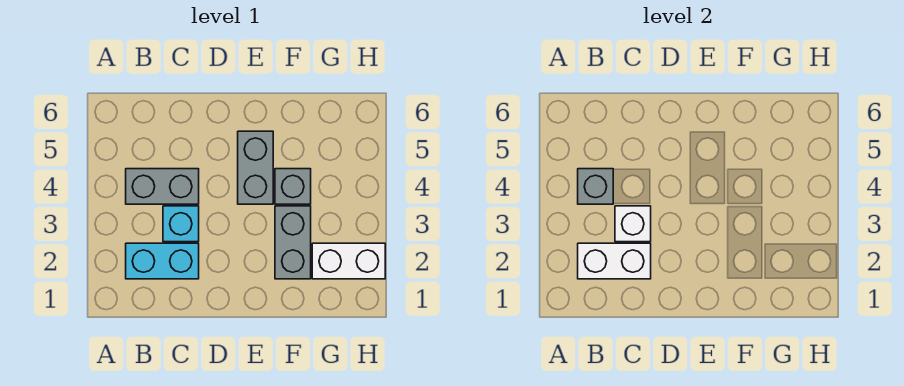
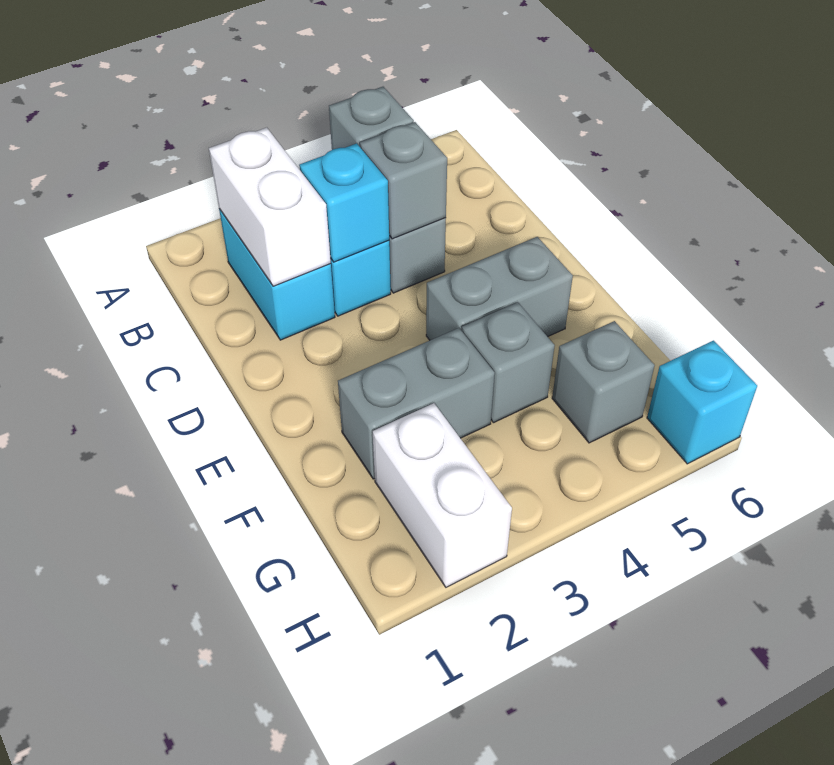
white brick C3 level 2 -> cyan brick C3 level 2
none -> grey brick C4 level 2
none -> grey brick G5 level 1
none -> cyan brick H6 level 1

